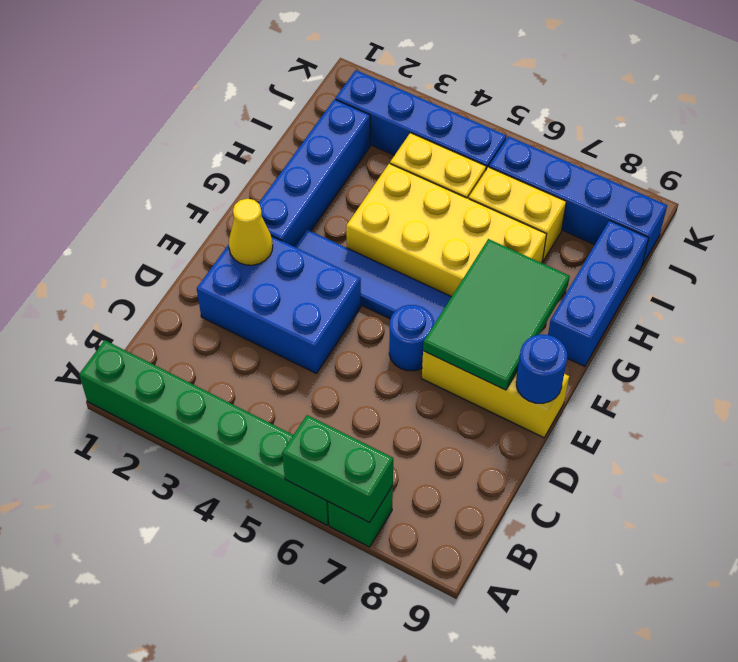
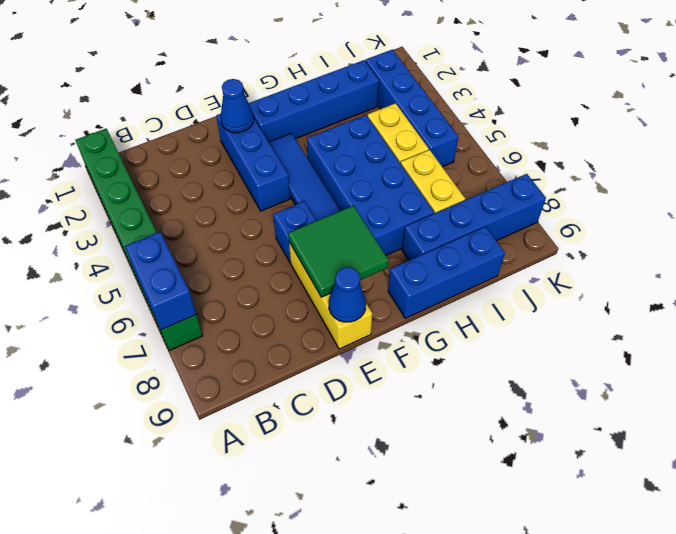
green brick A6:A7 level 2 -> blue brick A6:A7 level 2
blue brick D2:E4 level 1 -> blue brick E2:E4 level 1
yellow cone E2 level 2 -> blue cone E2 level 2
blue round brick E6 level 1 -> blue brick E6 level 1
green tile E7:G8 level 2 -> green tile E7:F8 level 2
blue round brick E9 level 2 -> blue cone E9 level 2
yellow brick G4:H7 level 1 -> blue brick G4:H7 level 1
blue brick J6:J9 level 1 -> blue brick H8:K8 level 1

